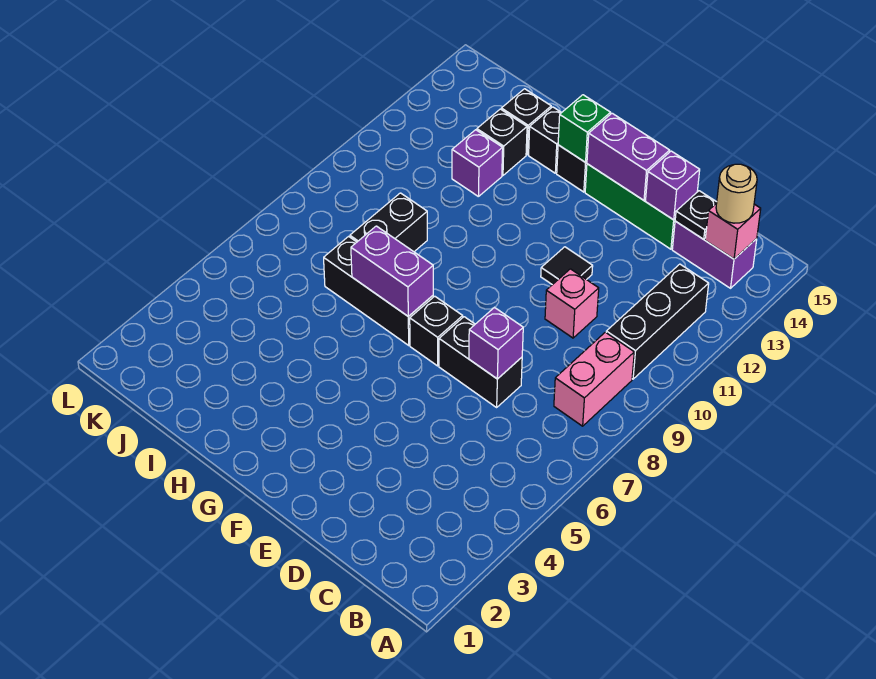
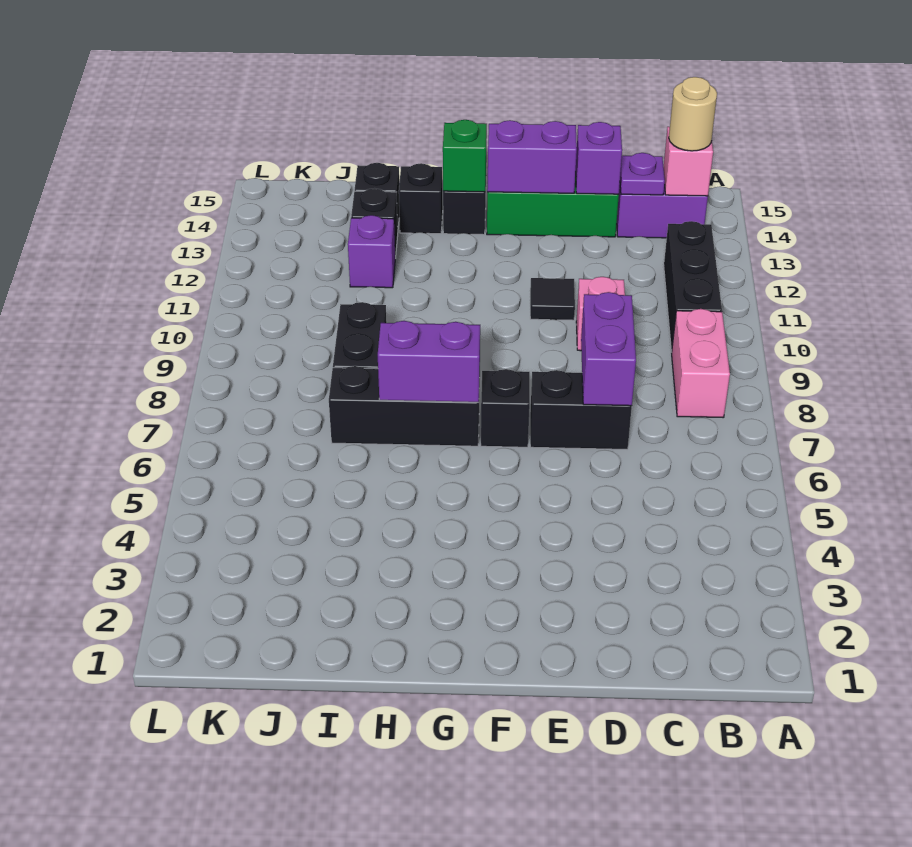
black plate C14 level 2 -> purple plate C14 level 2
purple brick D7 level 2 -> purple brick D7:D8 level 2

